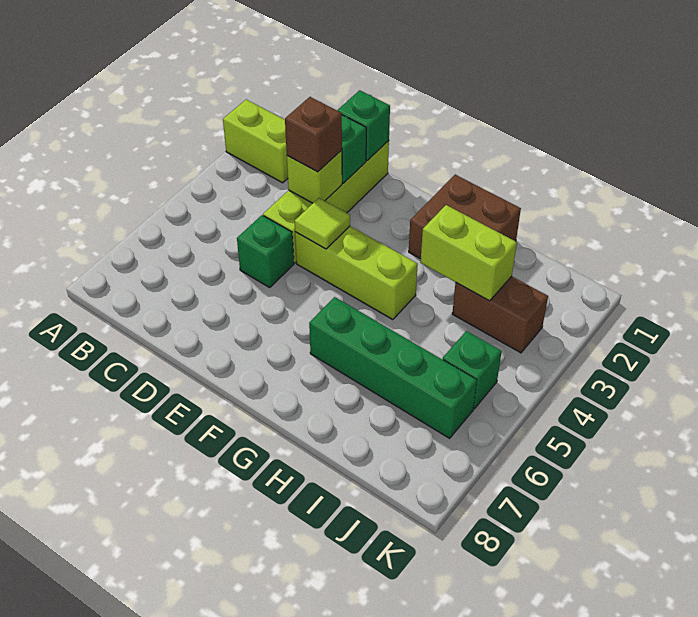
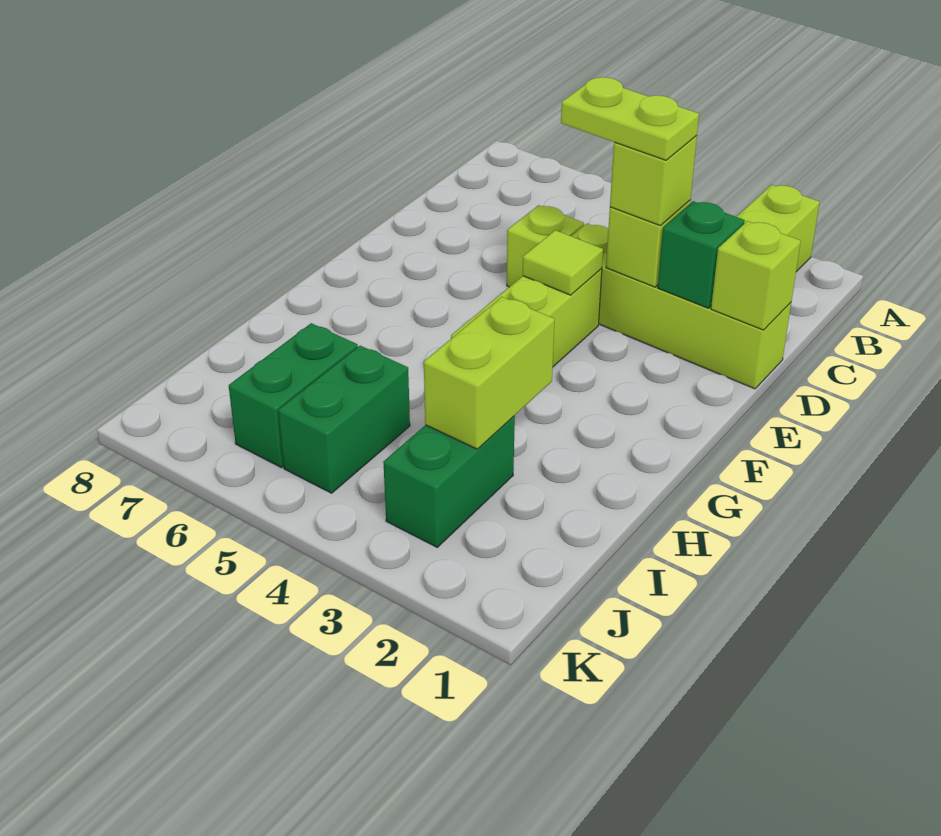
green brick D1 level 2 -> lime brick D1 level 2
brown brick D3 level 3 -> lime brick D3 level 3
none -> lime plate D3:D4 level 4
green brick D5 level 1 -> lime brick D5 level 1
brown brick G1:H2 level 1 -> none
green brick G6:J6 level 1 -> green brick I6:J6 level 1
brown brick I3:J3 level 1 -> green brick I3:J3 level 1
green brick J5 level 1 -> green brick I5:J5 level 1

